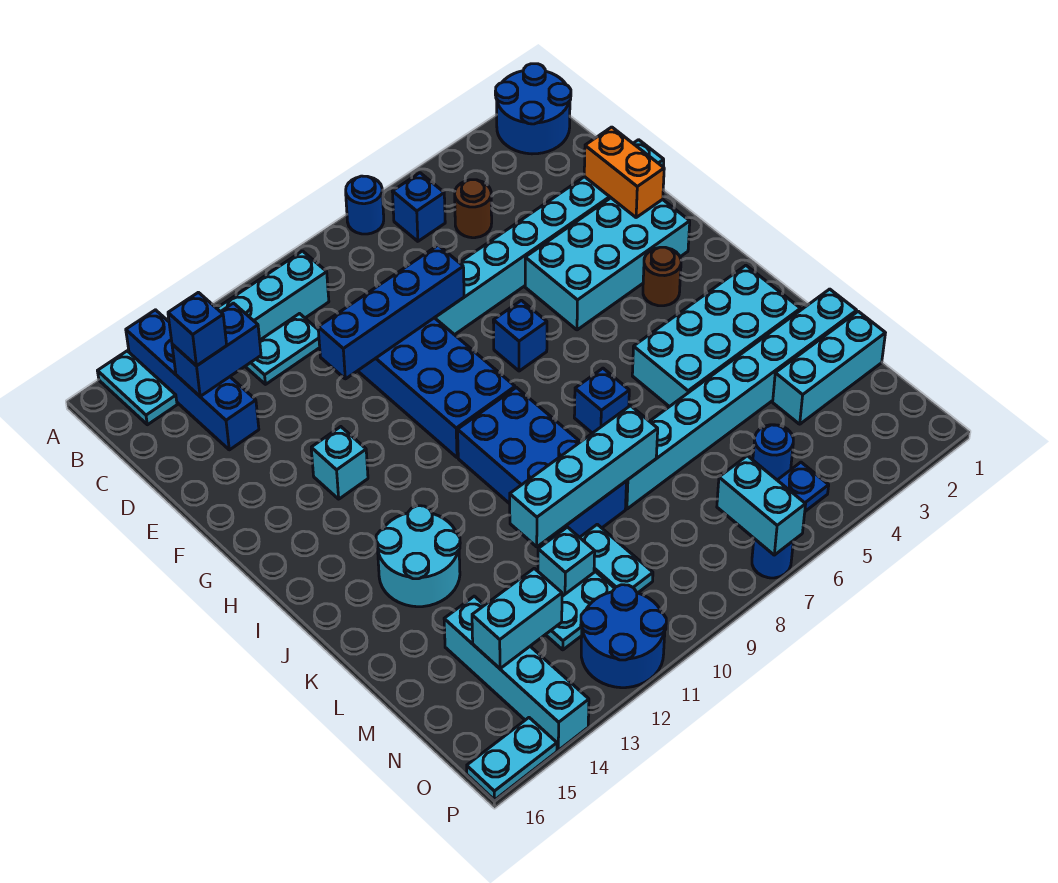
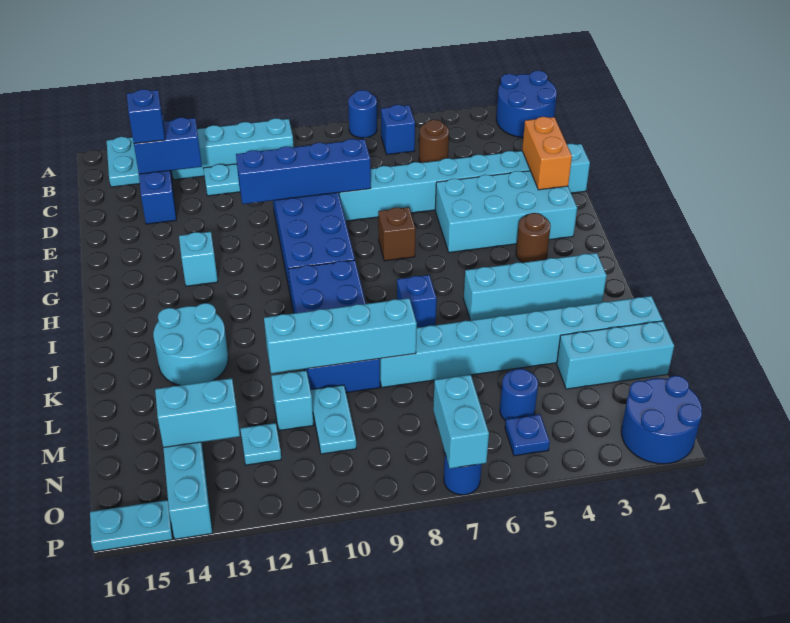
blue brick G7 level 1 -> brown brick G7 level 1
cyan brick J2:K5 level 1 -> cyan brick J2:J5 level 1
cyan plate N11:N12 level 1 -> cyan plate N12 level 1
blue round brick O11:P12 level 1 -> blue round brick O1:P2 level 1

